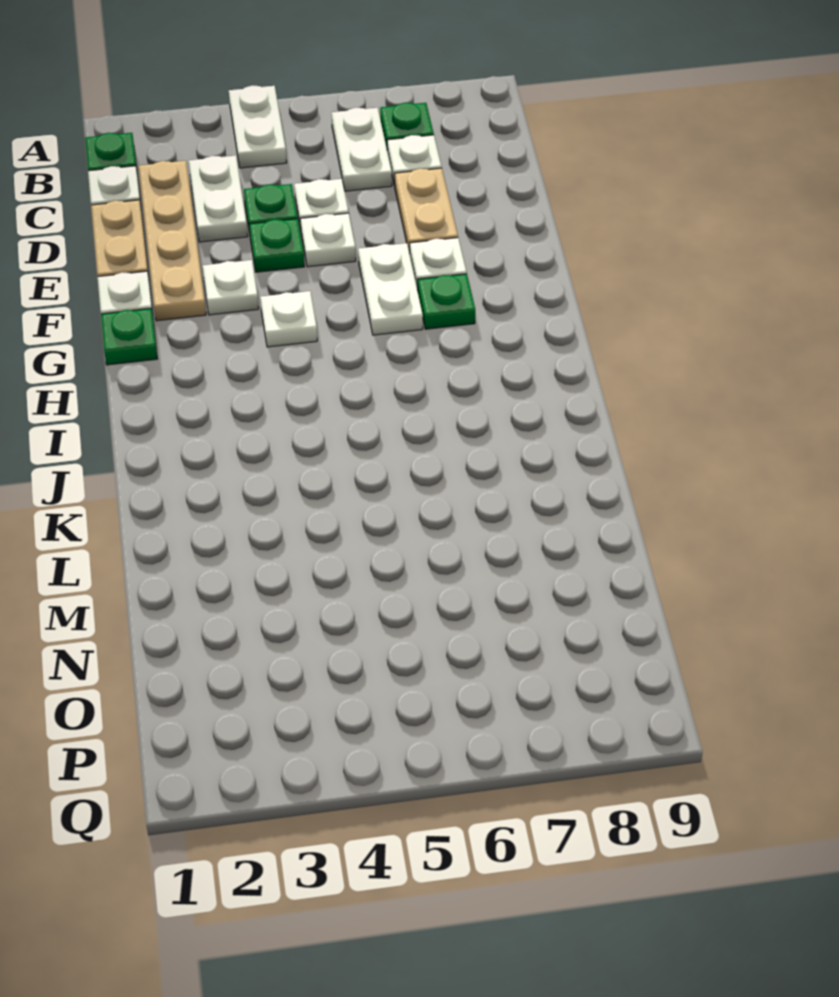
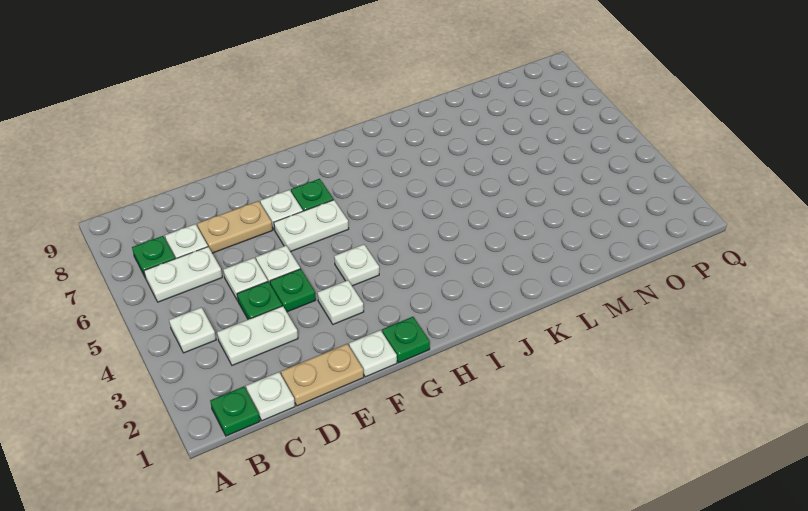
white plate A4:B4 level 1 -> white plate B4 level 1
tan plate C2:F2 level 1 -> none

